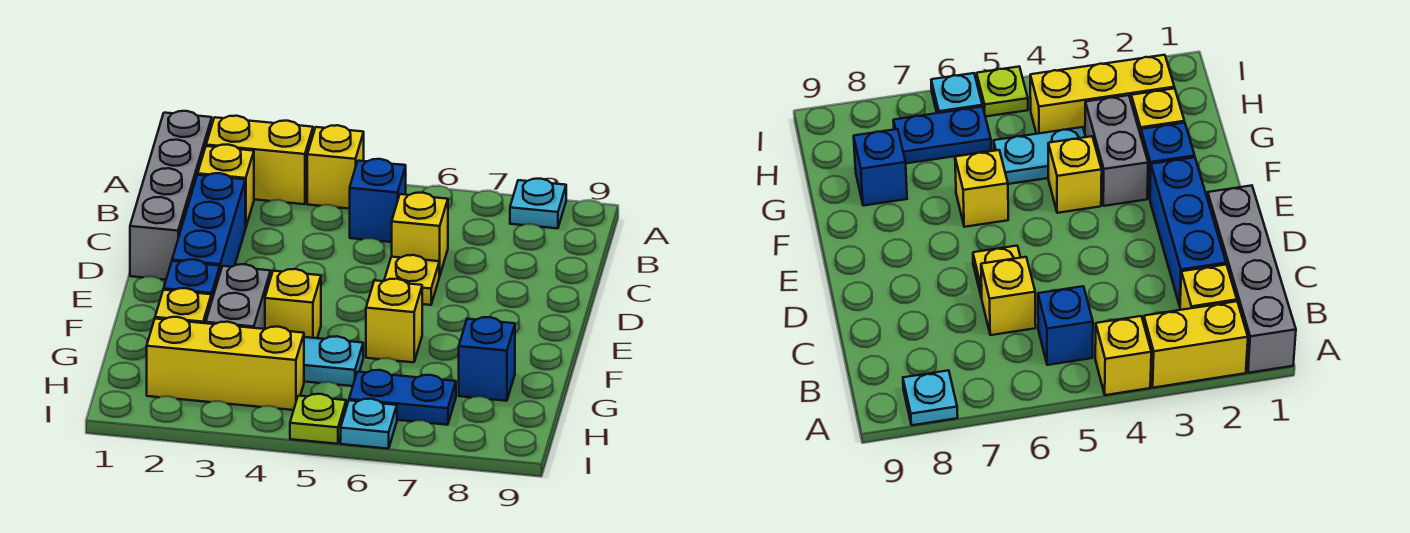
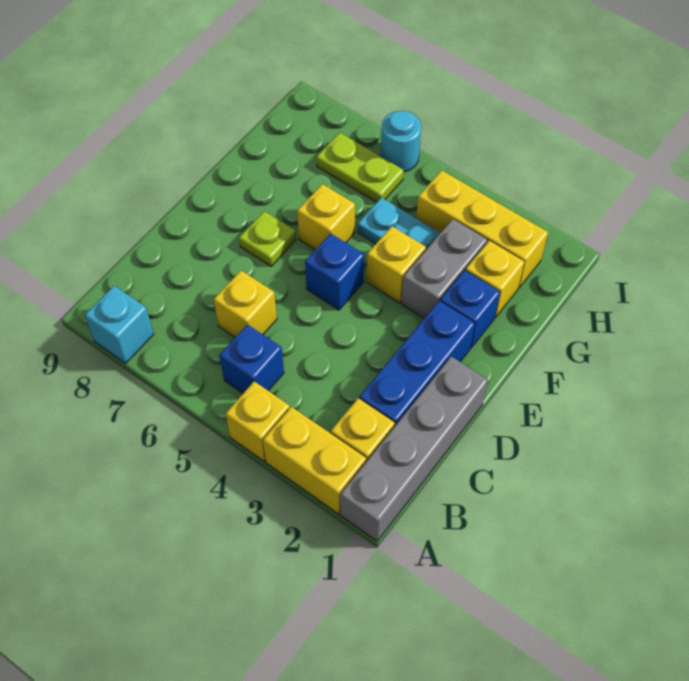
cyan plate A8 level 1 -> cyan brick A8 level 1
yellow plate D6 level 1 -> none
blue brick G8 level 1 -> blue brick E5 level 1
blue plate H6:H7 level 1 -> lime plate H6:H7 level 1
lime plate I5 level 1 -> lime plate E7 level 1
cyan plate I6 level 1 -> cyan round brick I6 level 1

